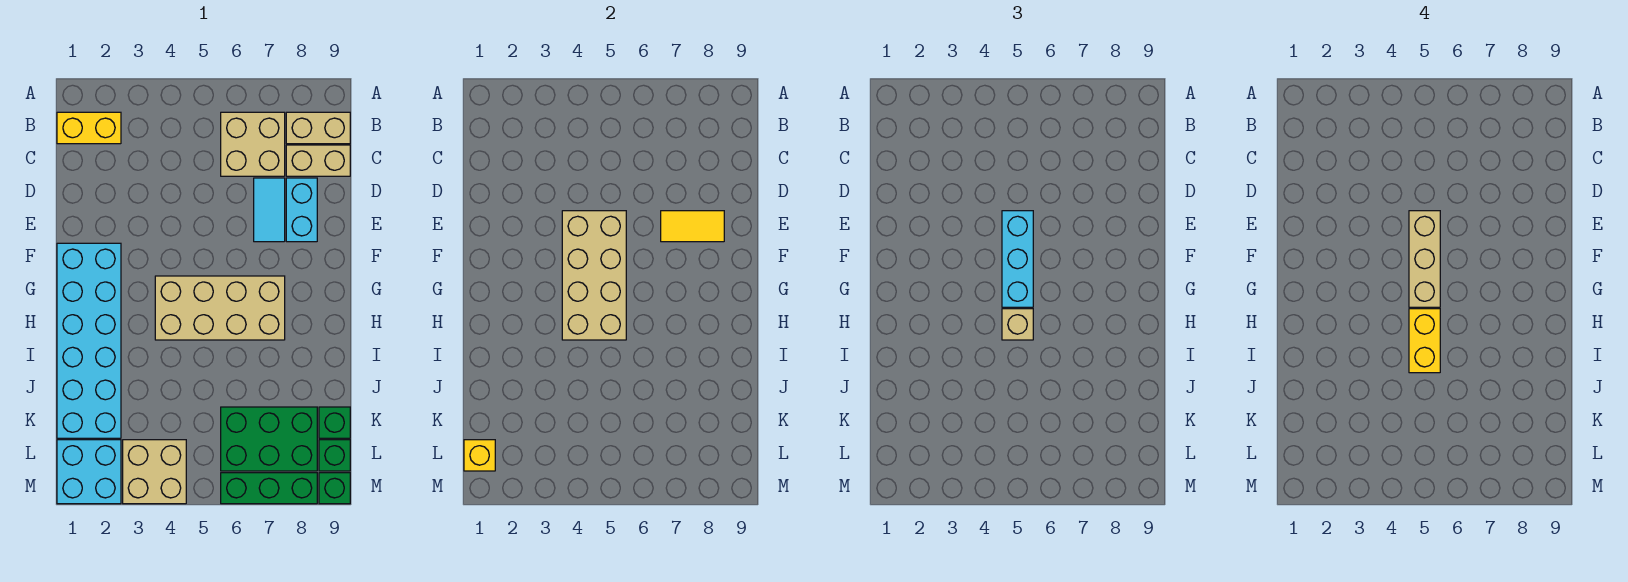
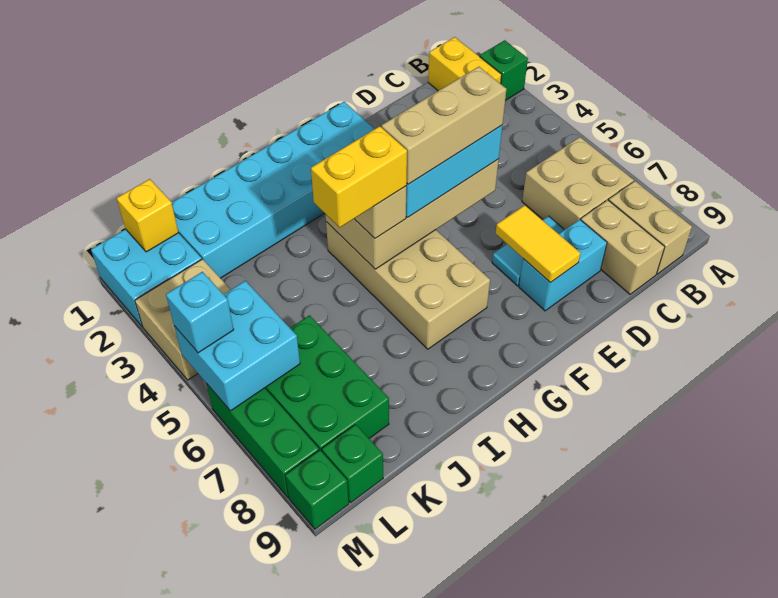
green brick K9 level 1 -> green brick A2 level 1
none -> cyan brick L5:M6 level 2
none -> cyan brick M5 level 3

